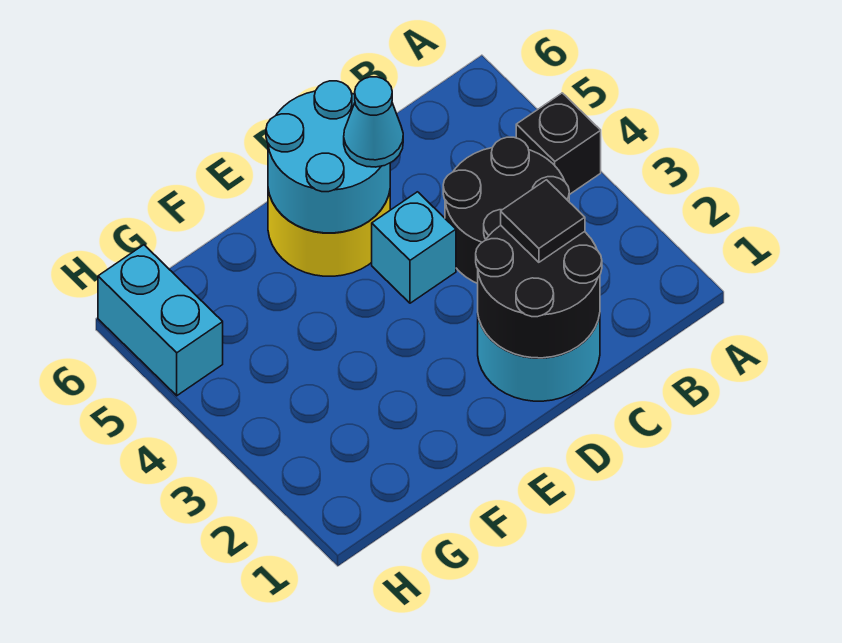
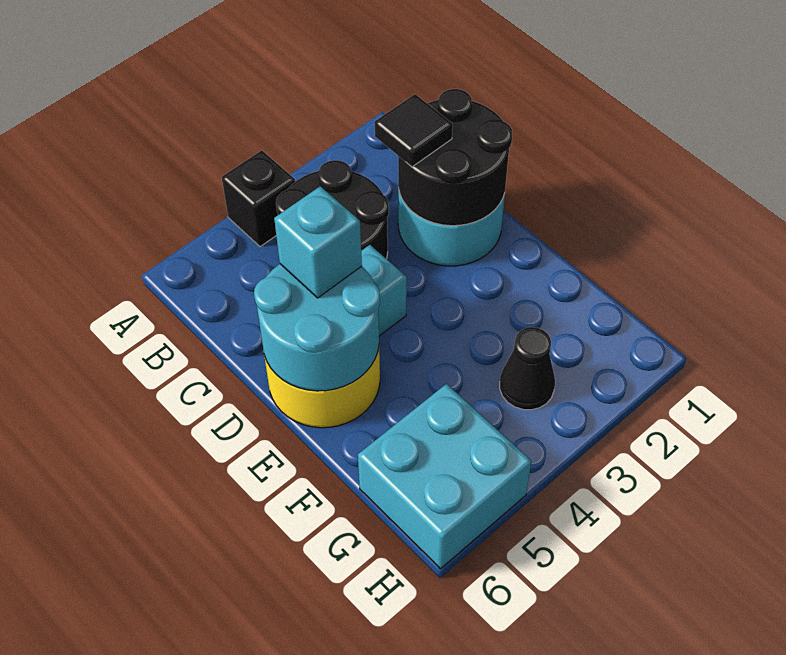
cyan cone D5 level 3 -> cyan brick D5 level 3
none -> black cone G3 level 1
cyan brick H5:H6 level 1 -> cyan brick G5:H6 level 1

